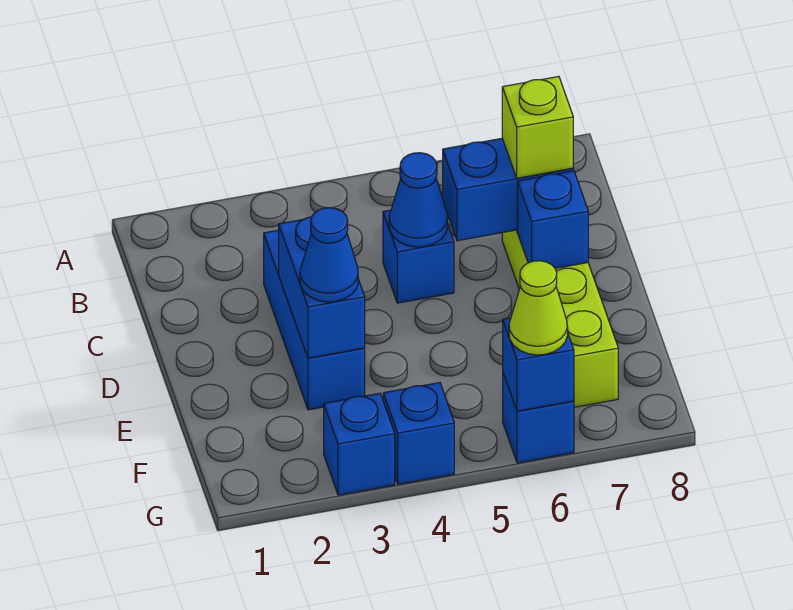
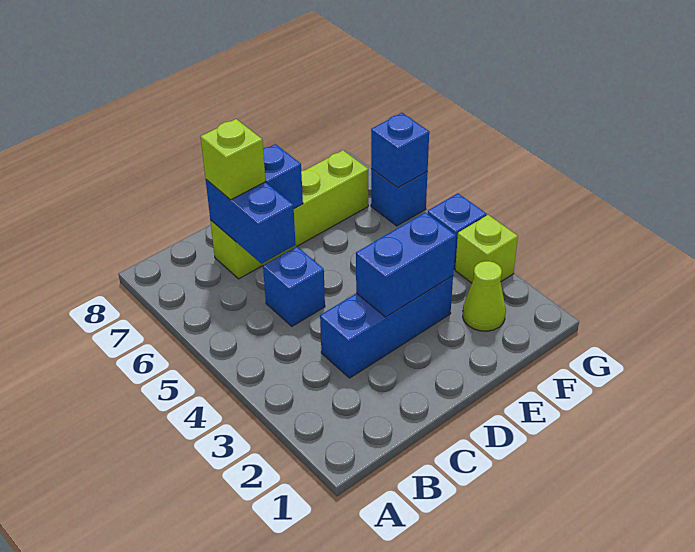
blue cone C5 level 2 -> none
blue cone E3 level 3 -> none
blue brick G3 level 1 -> lime brick G3 level 1
lime cone G6 level 3 -> lime cone F2 level 1

